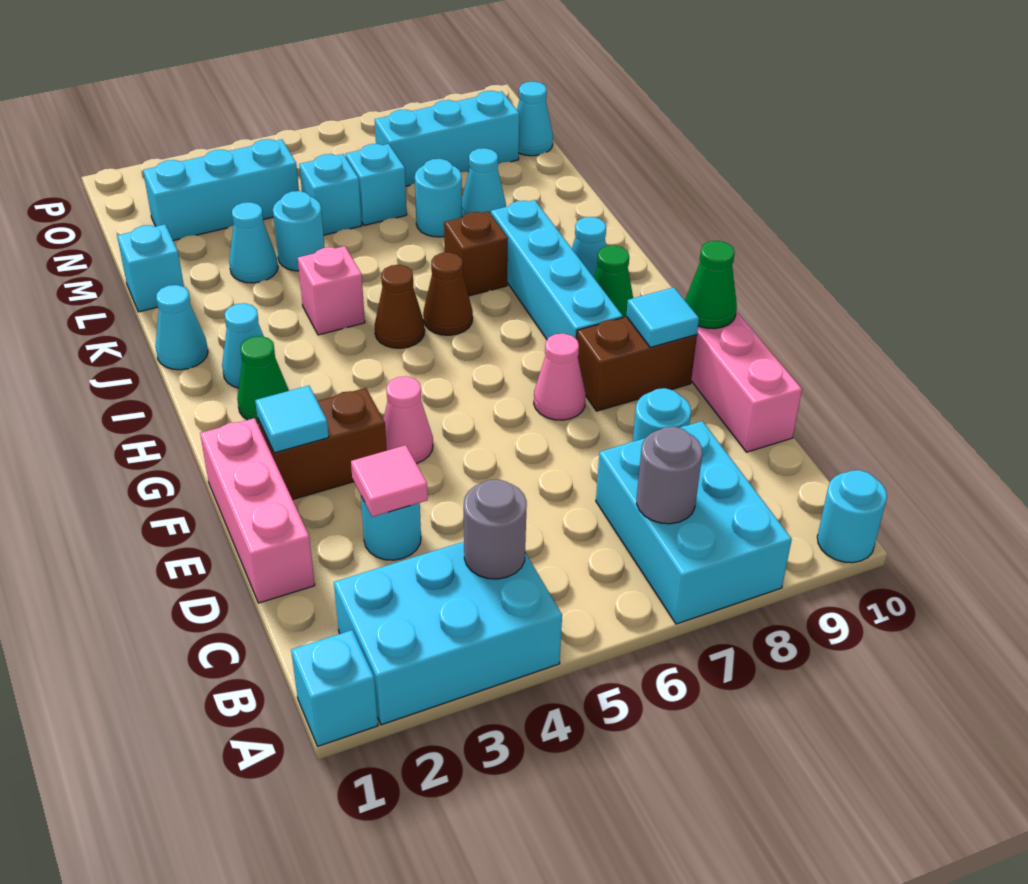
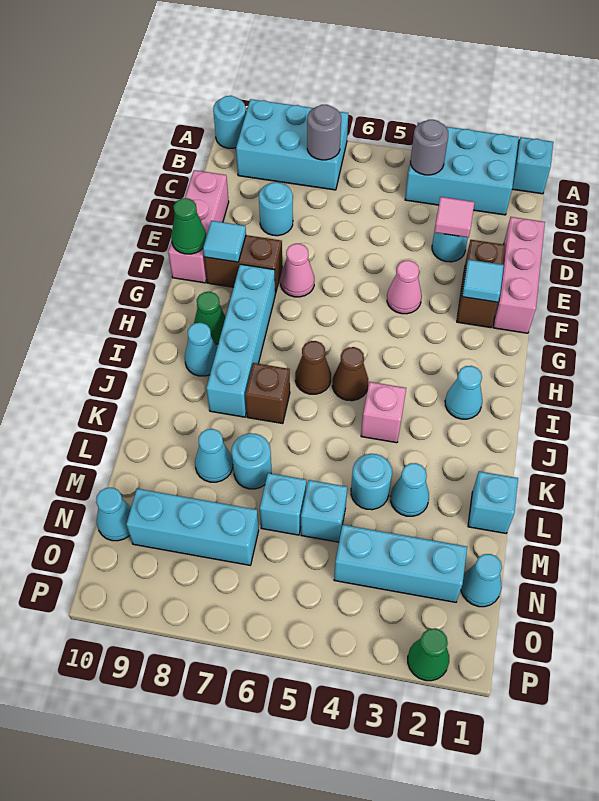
cyan brick A7:C8 level 1 -> cyan brick A7:B9 level 1
brown brick F2:F3 level 1 -> brown brick E2:F2 level 1
green cone H2 level 1 -> green cone P2 level 1
cyan cone J1 level 1 -> cyan cone N1 level 1

